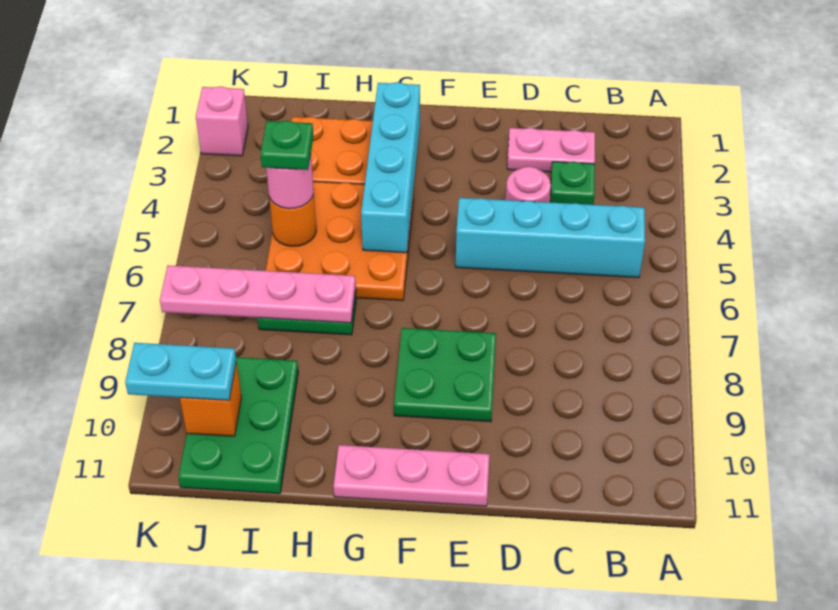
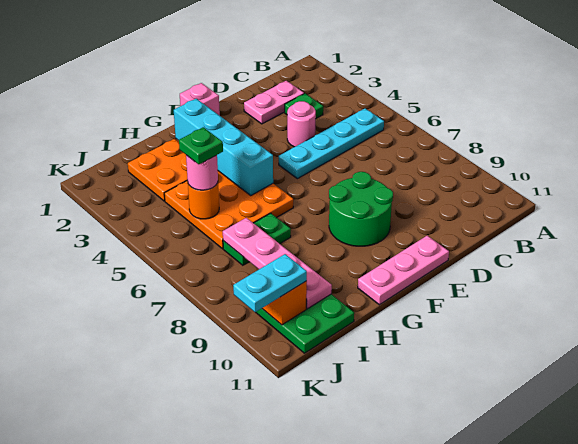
cyan brick B5:E5 level 1 -> cyan plate B5:E5 level 1
green plate E8:F9 level 1 -> green round brick E8:F9 level 1
pink plate H7:K7 level 2 -> pink plate I7:I10 level 2
pink brick K2 level 1 -> pink brick F1 level 1

